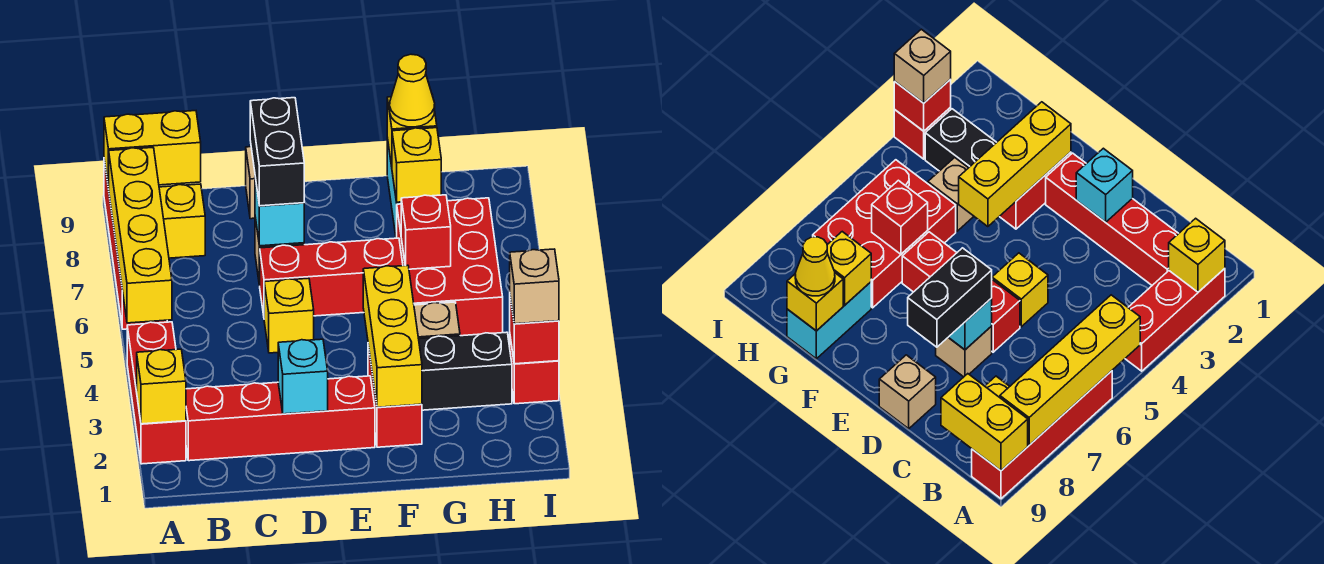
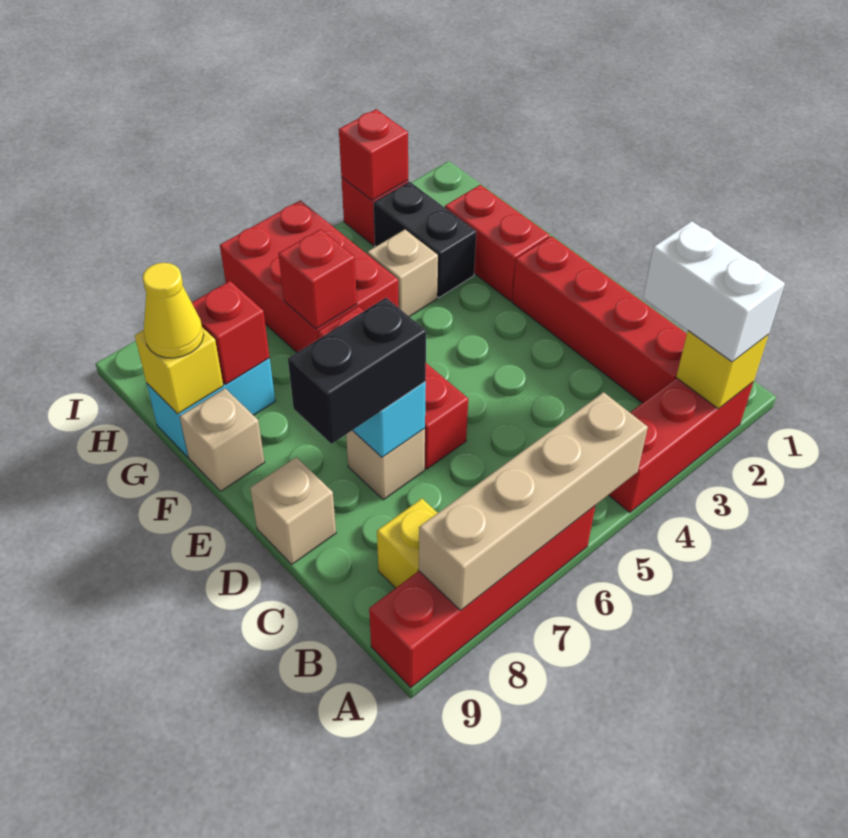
none -> white brick A2:B2 level 3
yellow brick A5:A8 level 2 -> tan brick A5:A8 level 2
yellow brick A9:B9 level 2 -> none
cyan brick D2 level 2 -> none
yellow brick D5 level 1 -> none
red brick F2:F3 level 1 -> red brick F2:G2 level 1
yellow brick F2:F4 level 2 -> none
red brick G5:H7 level 1 -> red brick G5:I6 level 1
yellow brick G8 level 2 -> red brick G8 level 2
tan brick I3 level 3 -> tan brick F9 level 1

